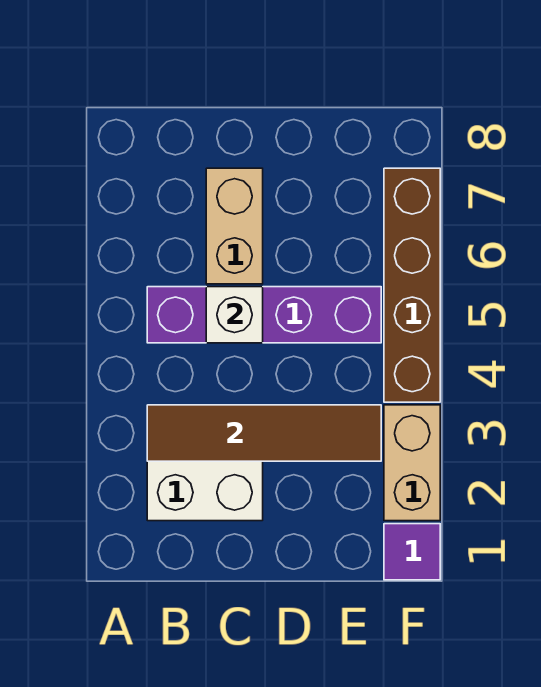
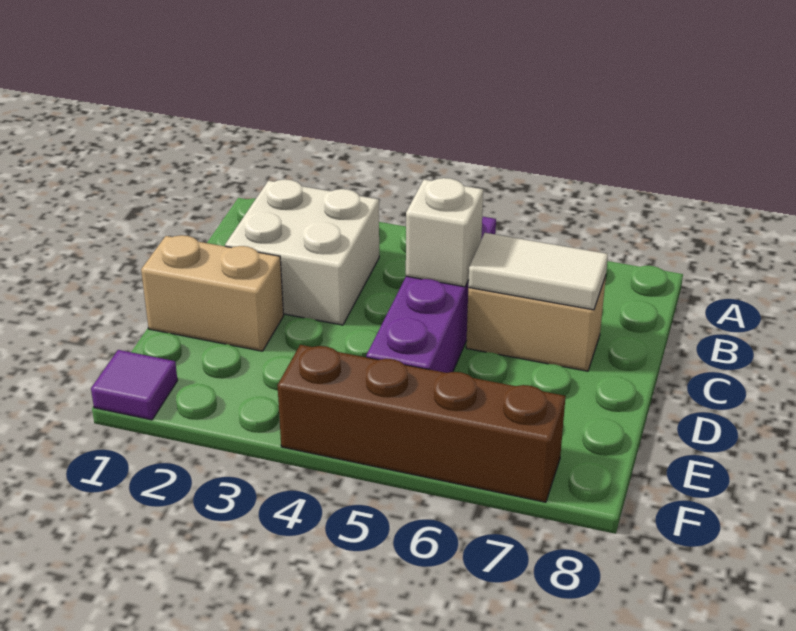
brown tile B3:E3 level 2 -> none
none -> white tile C6:C7 level 2
tan brick F2:F3 level 1 -> tan brick D1:D2 level 1

